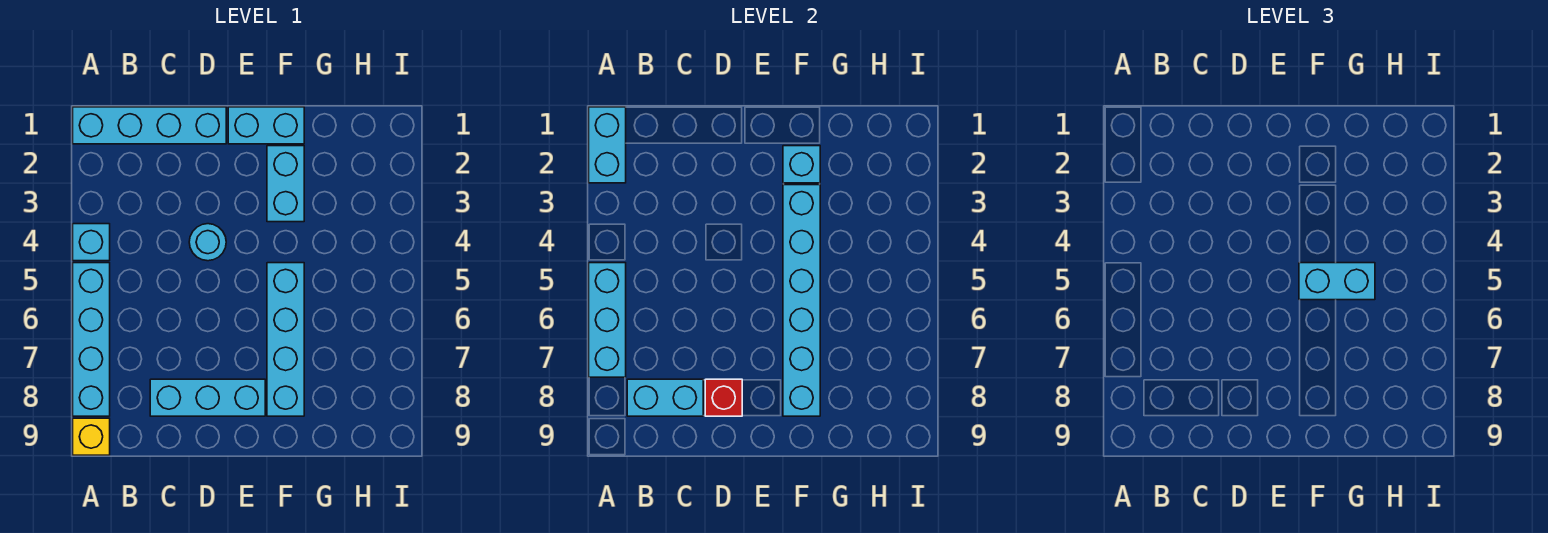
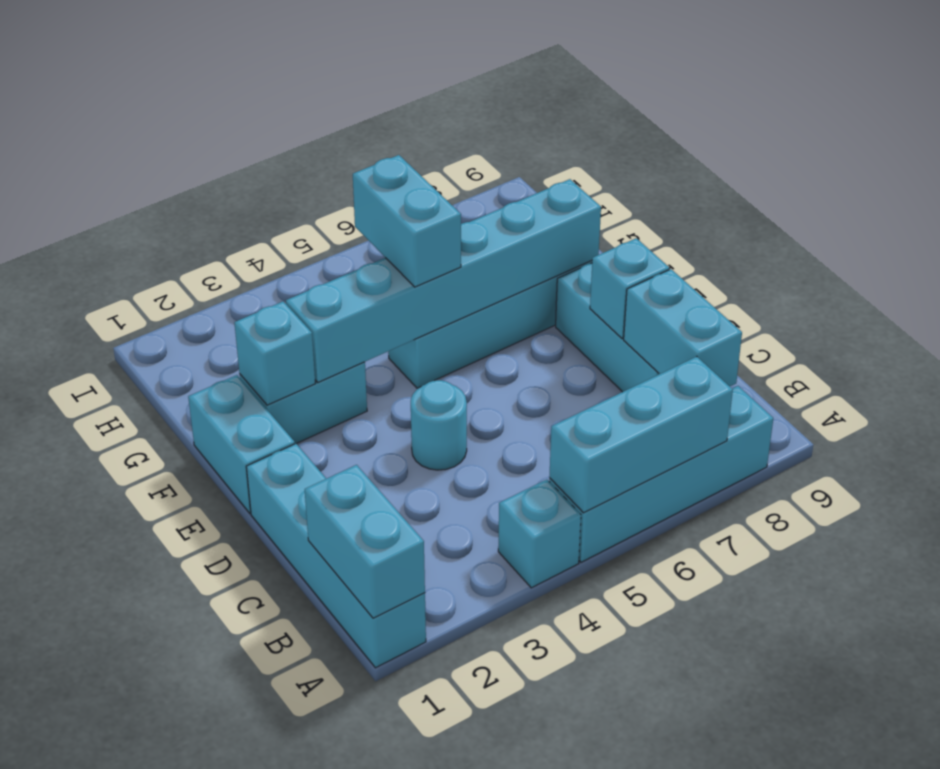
cyan brick A1:A2 level 2 -> cyan brick A1:B1 level 2
yellow brick A9 level 1 -> none
red brick D8 level 2 -> cyan brick D8 level 2

